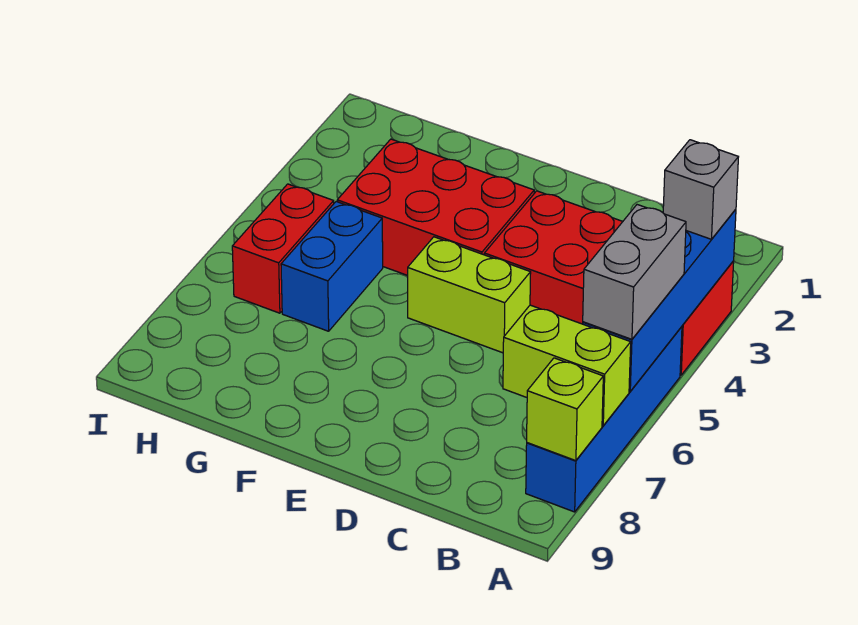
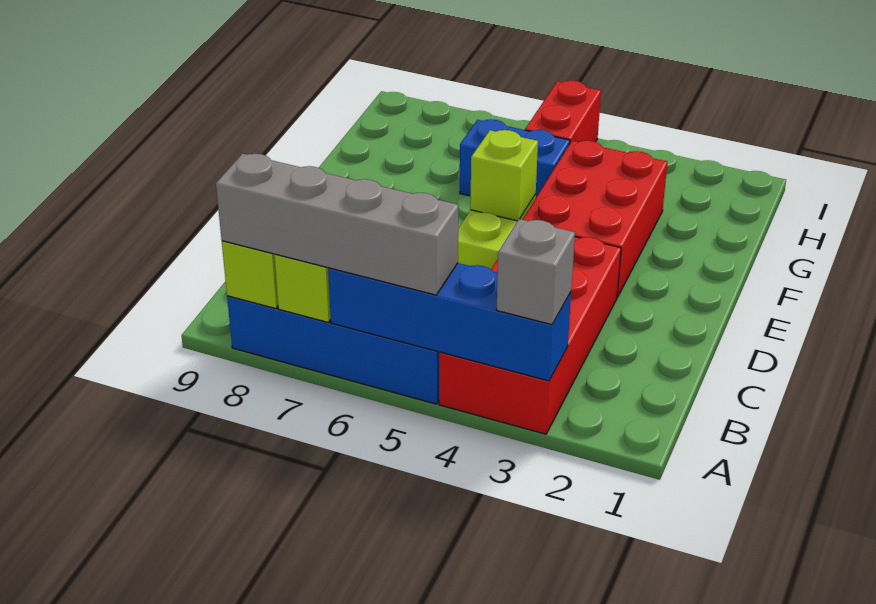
grey brick A5:A6 level 3 -> grey brick A5:A8 level 3
none -> lime brick E5 level 2
red brick H5:H6 level 1 -> red brick H5:I5 level 1

